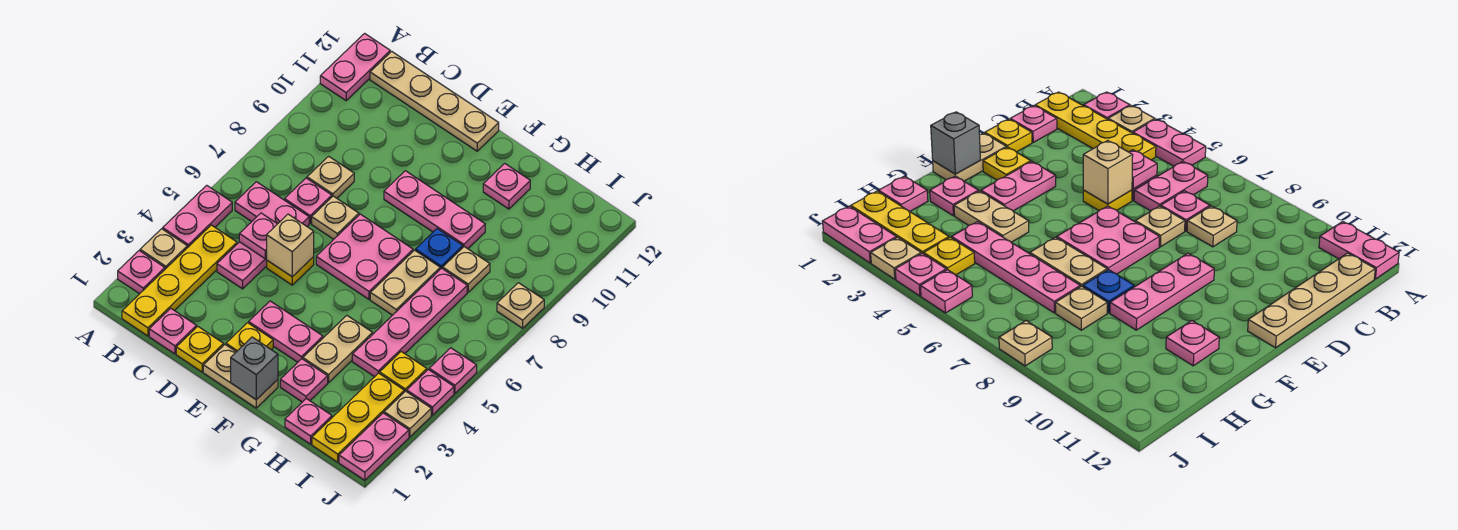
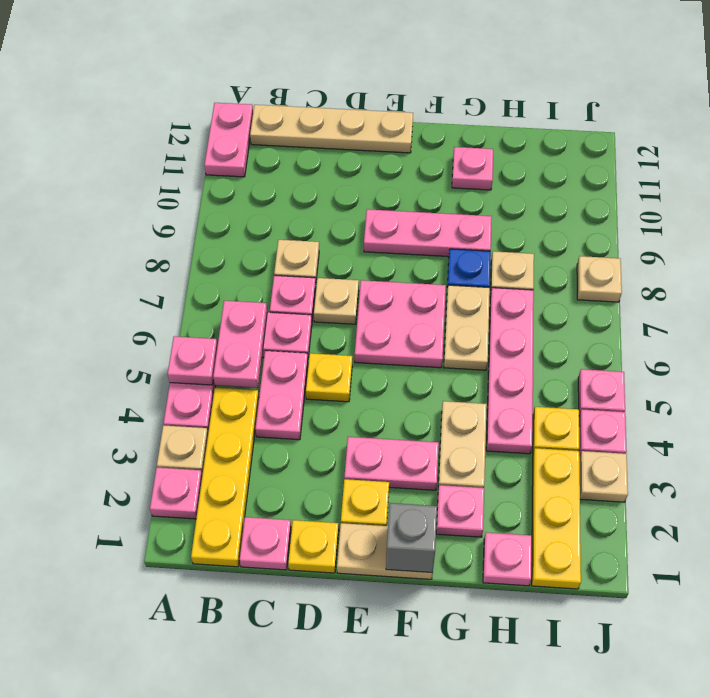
pink plate C5 level 2 -> pink plate A5 level 2
tan brick D5 level 2 -> none
pink plate J1:J2 level 1 -> pink plate B5:B6 level 2

